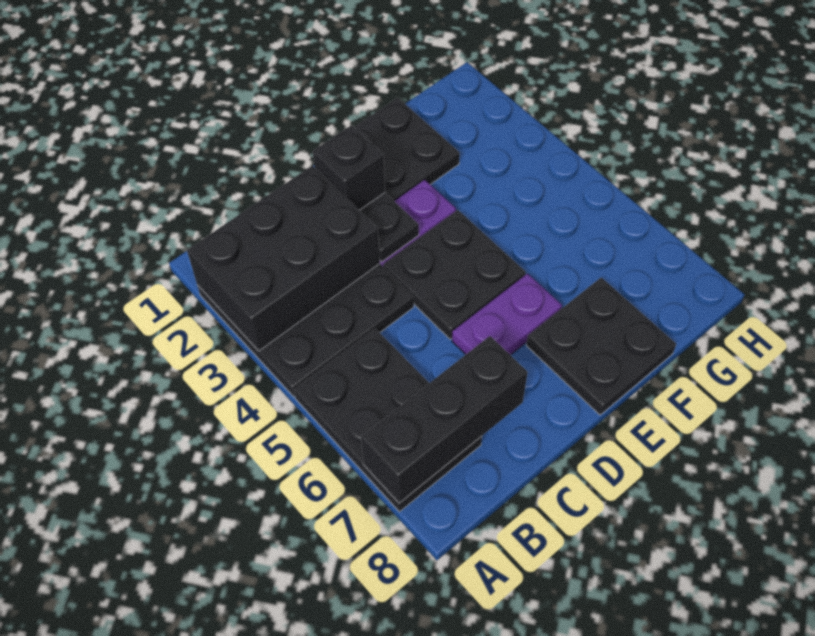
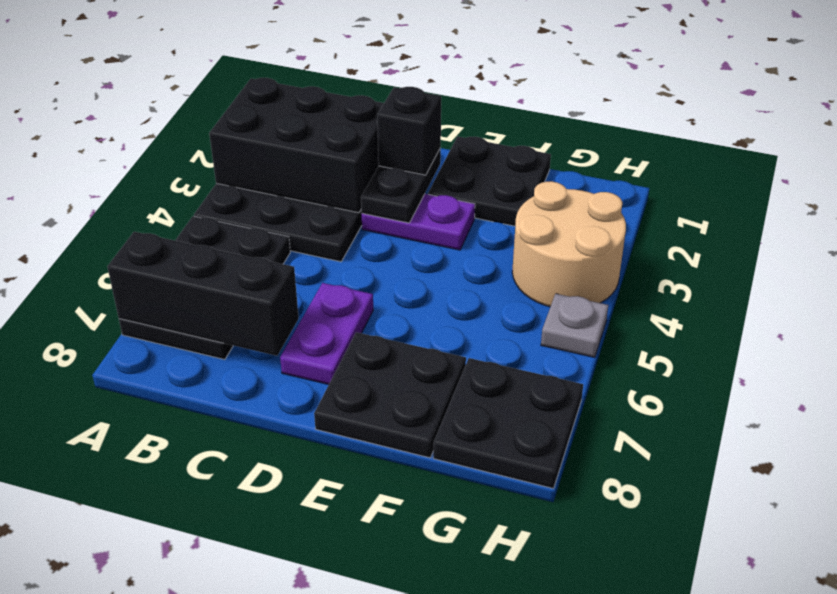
black plate D4:E5 level 1 -> black plate G7:H8 level 1
purple plate D6:E6 level 1 -> purple plate D6:D7 level 1
none -> tan round brick G3:H4 level 1
none -> grey plate H5 level 1

